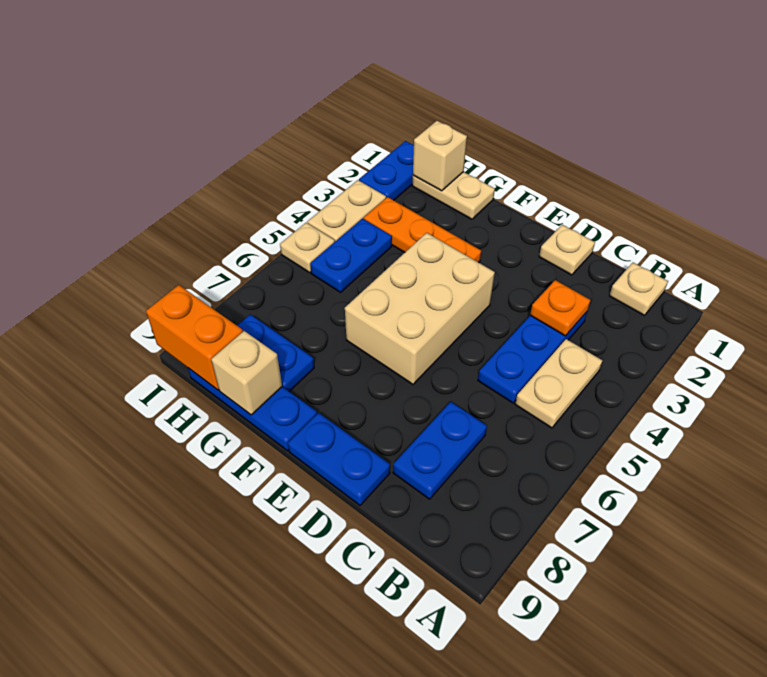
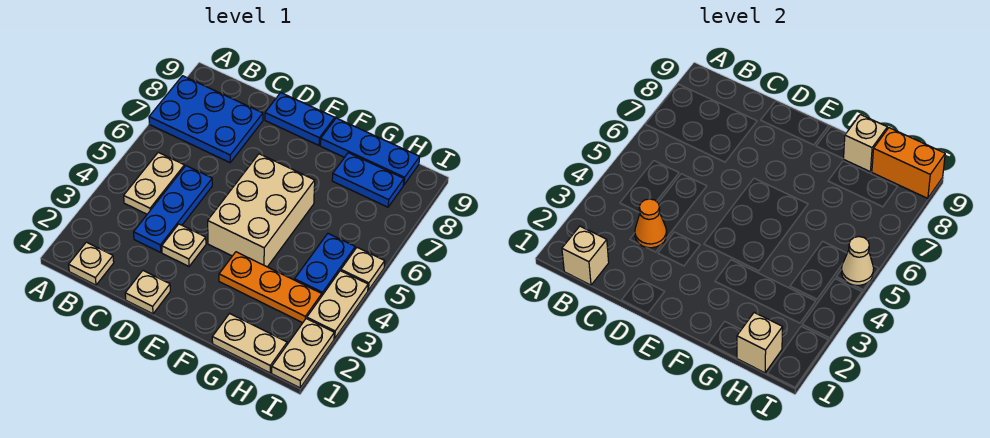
none -> tan brick B1 level 2
orange plate C3 level 2 -> orange cone C3 level 2
blue plate C7:C8 level 1 -> blue plate A7:C8 level 1
none -> tan plate D3 level 1
blue plate I1:I2 level 1 -> tan plate I1:I2 level 1
none -> tan cone I5 level 2

